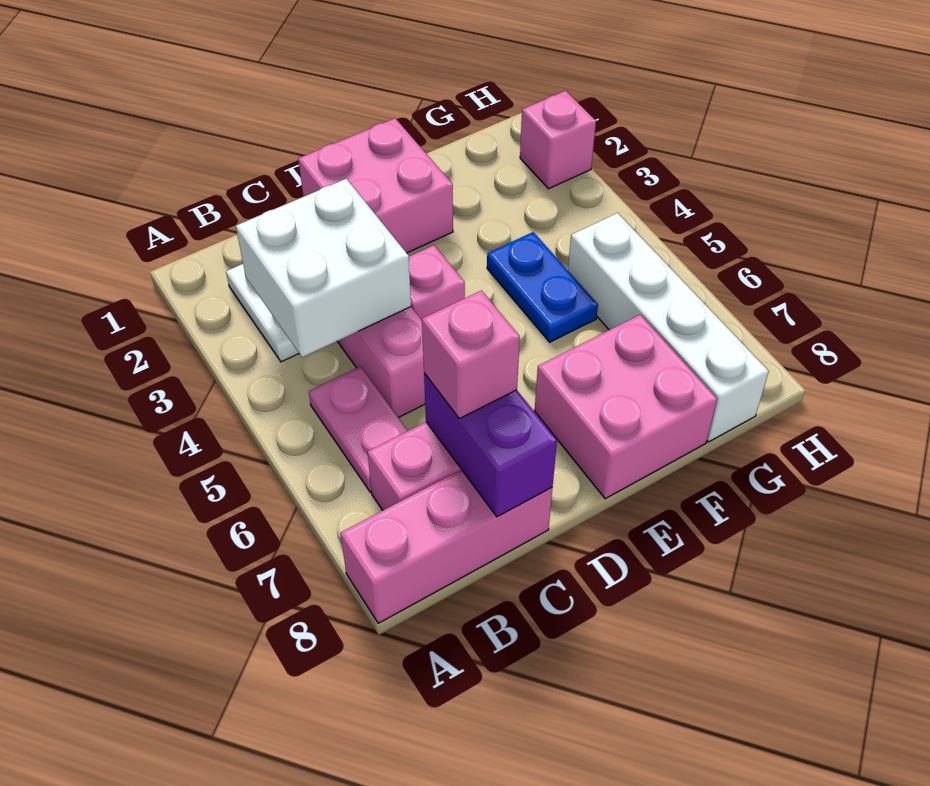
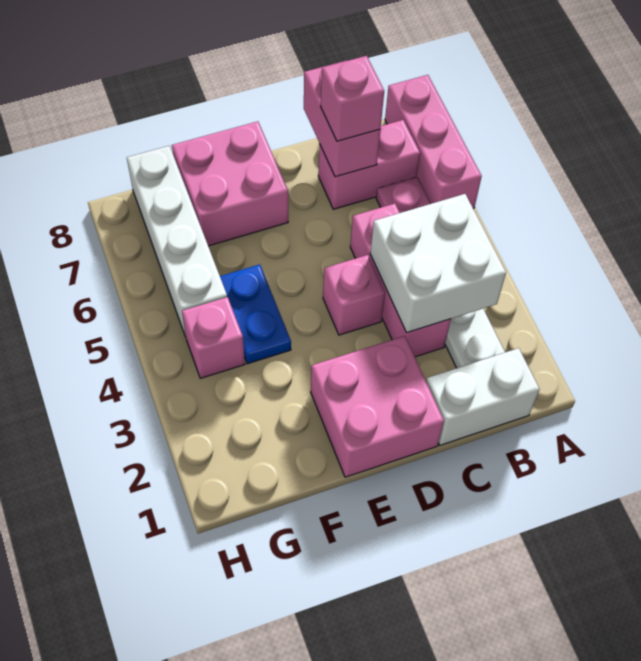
pink brick A8:C8 level 1 -> pink brick A6:A8 level 1
none -> white brick B1:C1 level 1
purple brick C7:C8 level 2 -> pink brick C7:C8 level 2
pink brick H2 level 1 -> pink brick G4 level 1

